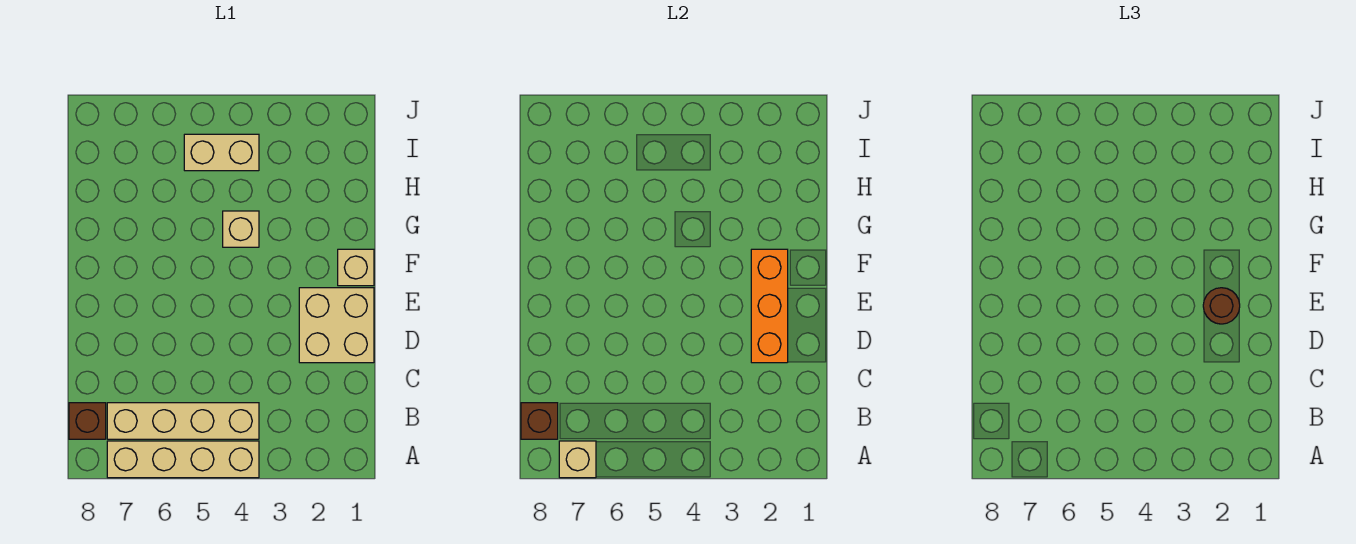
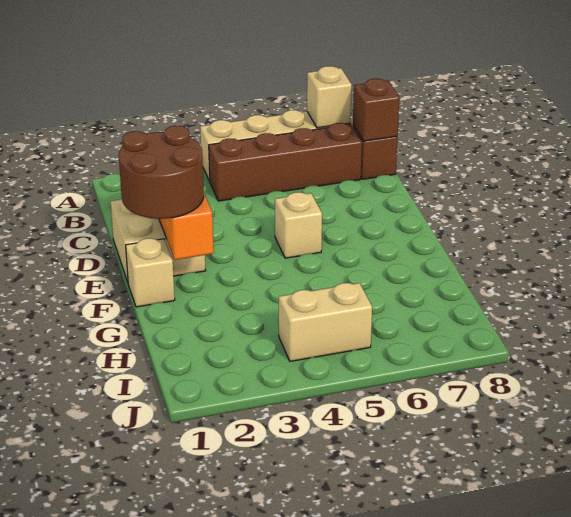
tan brick B4:B7 level 1 -> brown brick B4:B7 level 1
brown round brick E2 level 3 -> brown round brick E1:F2 level 3
tan brick G4 level 1 -> tan brick E5 level 1

